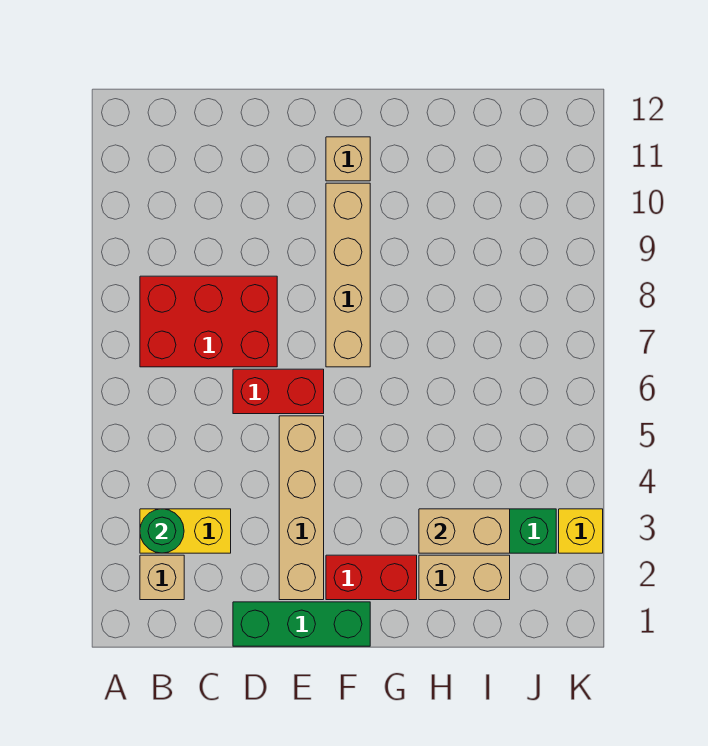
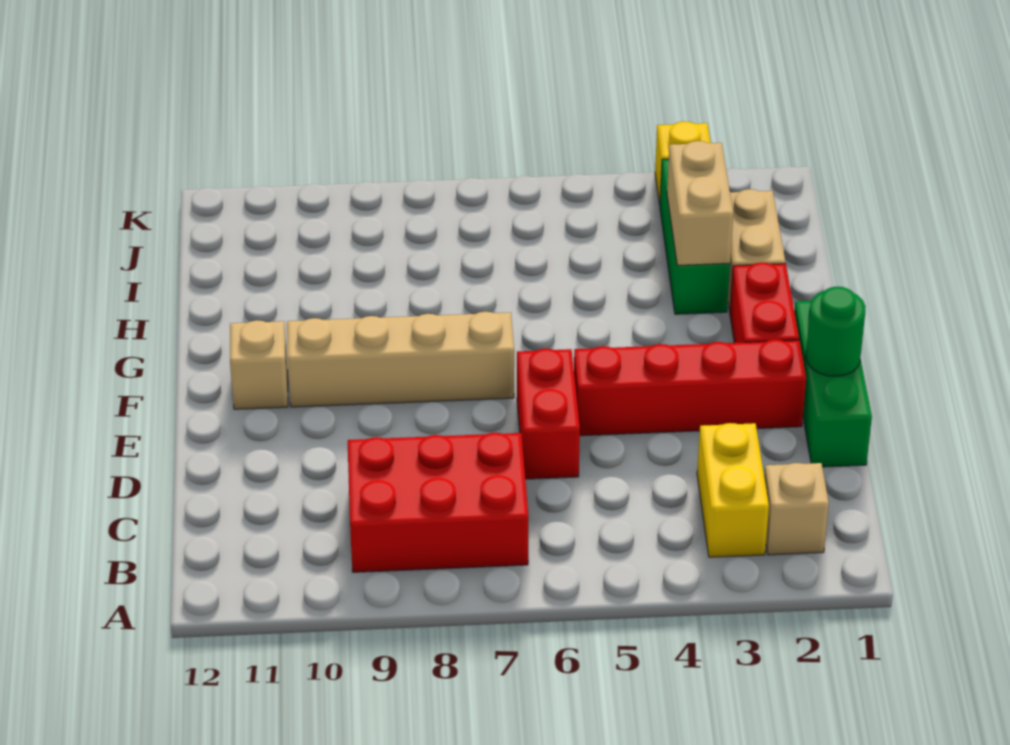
green round brick B3 level 2 -> green round brick E1 level 2
red brick B7:D8 level 1 -> red brick B7:C9 level 1
tan brick E2:E5 level 1 -> red brick E2:E5 level 1

